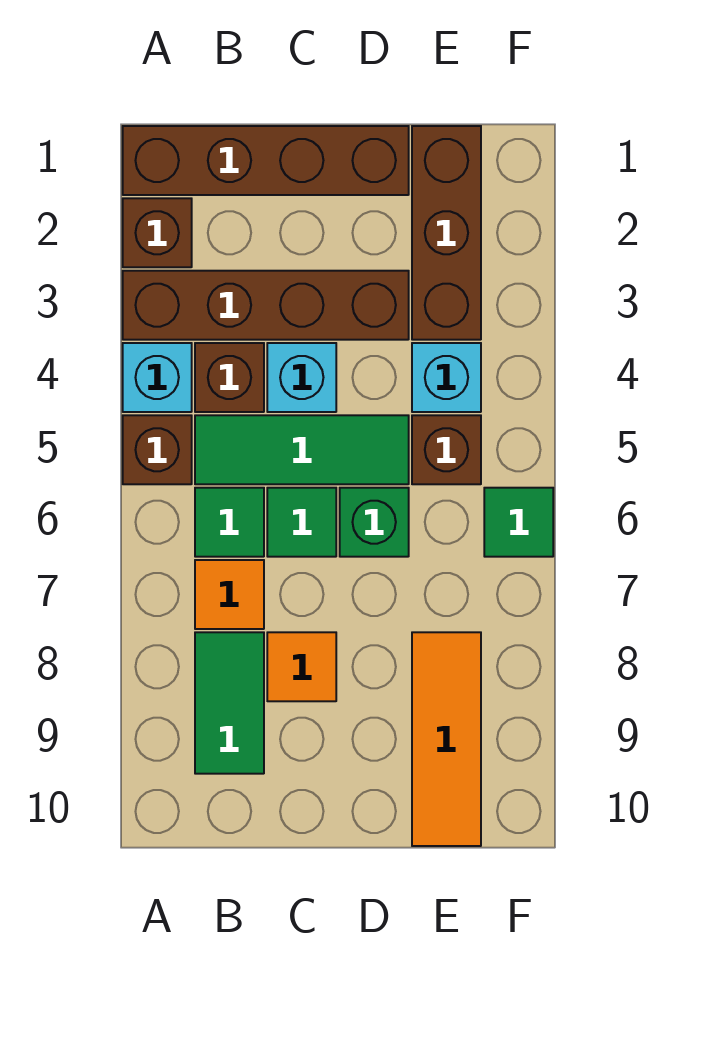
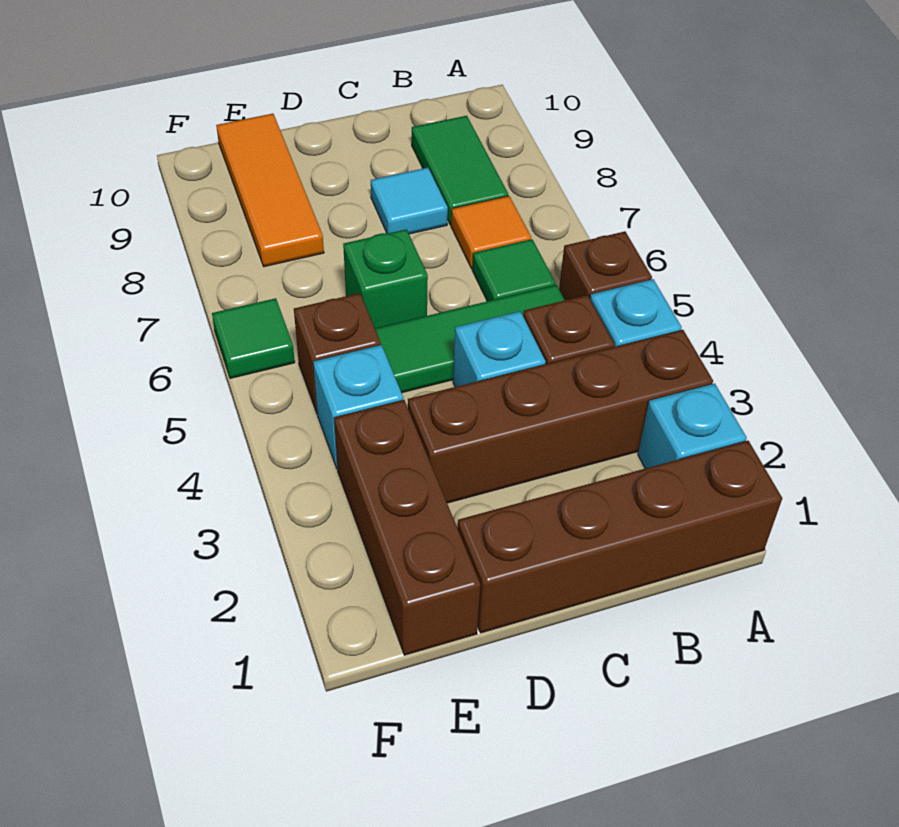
brown brick A2 level 1 -> cyan brick A2 level 1
green tile C6 level 1 -> none
orange tile C8 level 1 -> cyan tile C8 level 1

